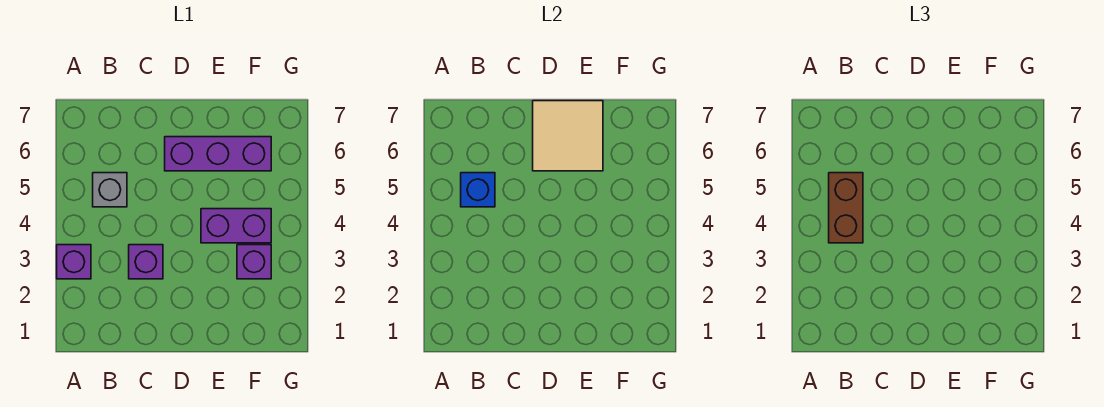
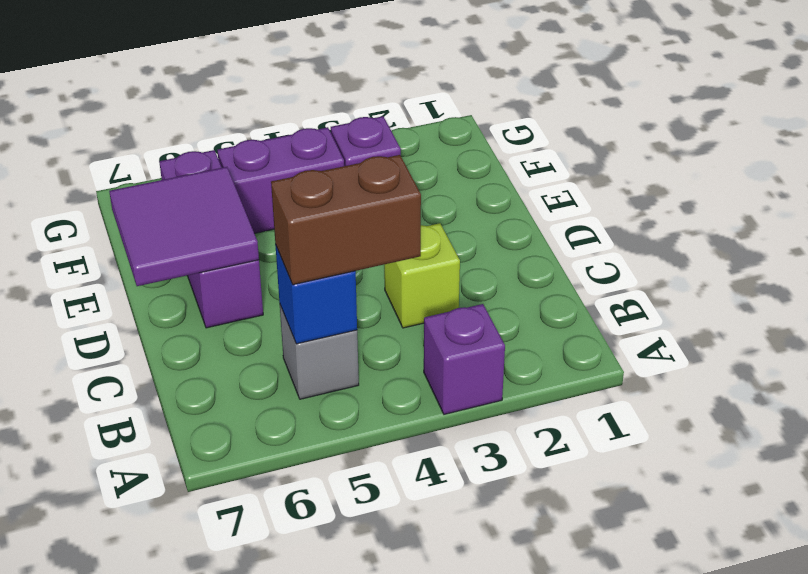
purple brick C3 level 1 -> lime brick C3 level 1
tan tile D6:E7 level 2 -> purple tile D6:E7 level 2
purple brick E4:F4 level 1 -> purple brick F4:F5 level 1

